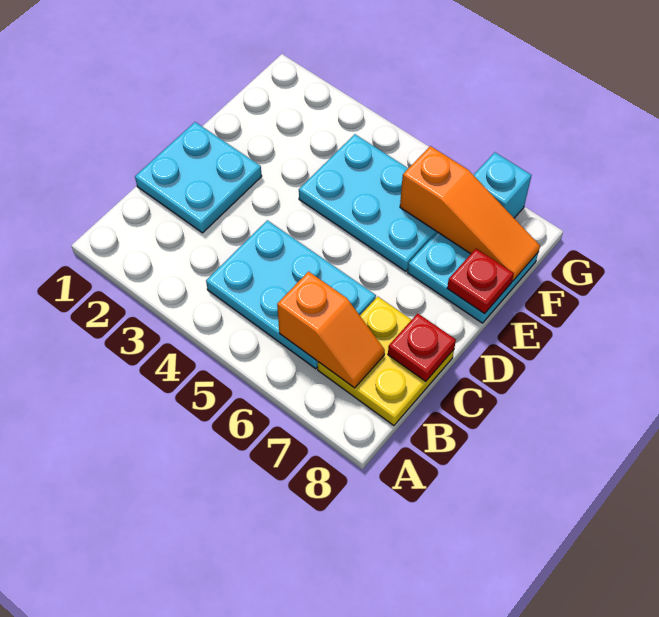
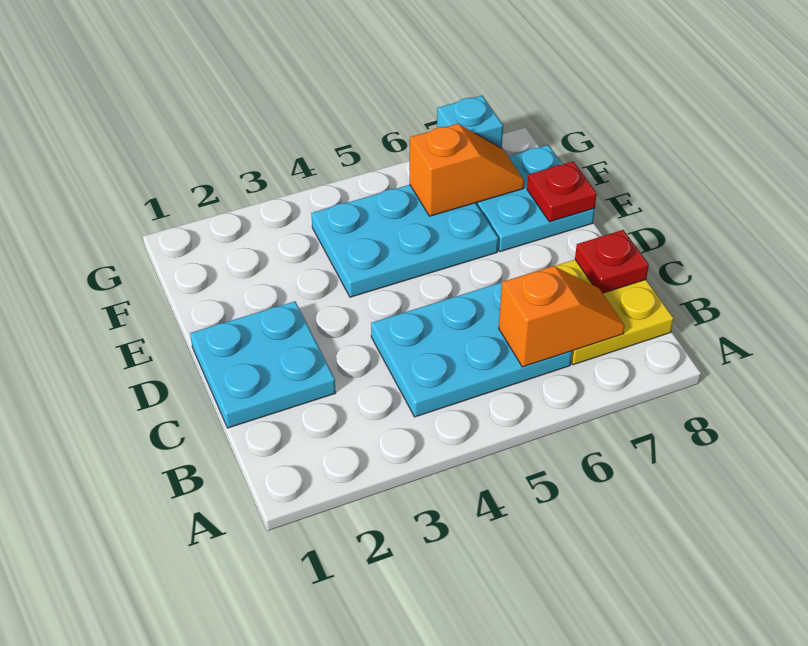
orange slope F6:F8 level 2 top 6 -> orange slope F6:F7 level 2 top 6

